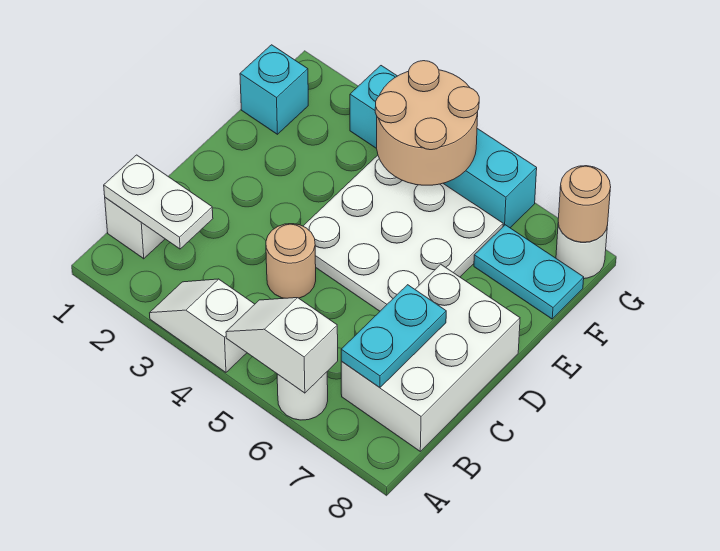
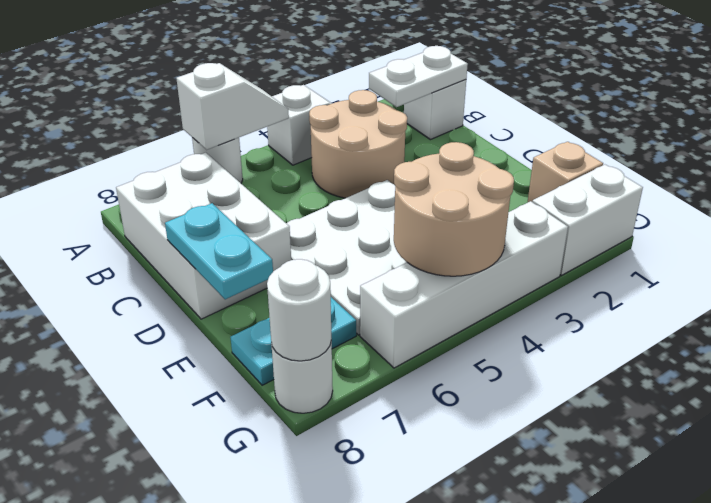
cyan plate B7:C7 level 2 -> cyan plate D8:E8 level 2
tan round brick C4 level 1 -> tan round brick B3:C4 level 1
cyan brick F1 level 1 -> tan brick F1 level 1
none -> white brick G1:G2 level 1
cyan brick G3:G6 level 1 -> white brick G3:G6 level 1
tan round brick G8 level 2 -> white round brick G8 level 2

